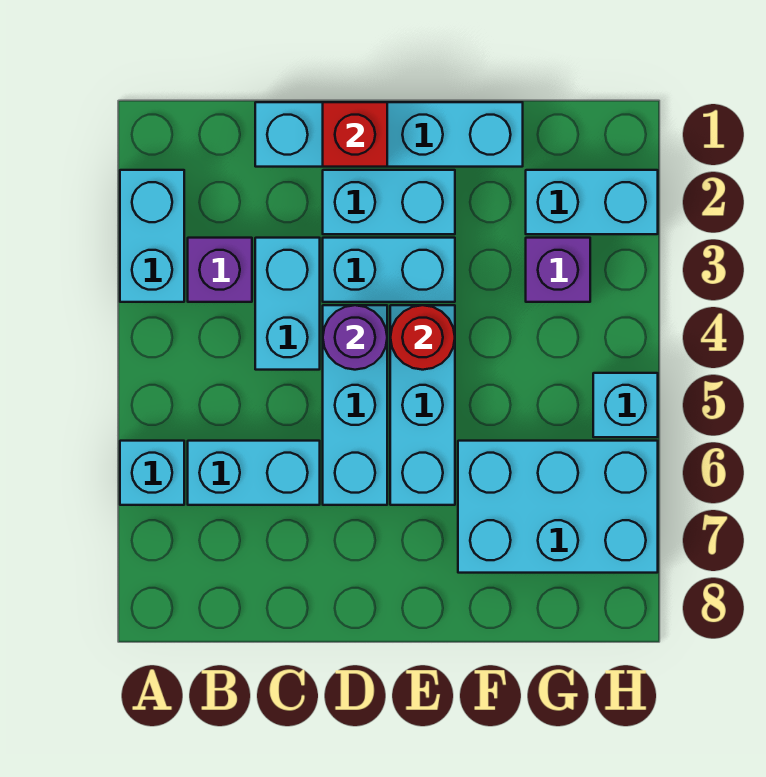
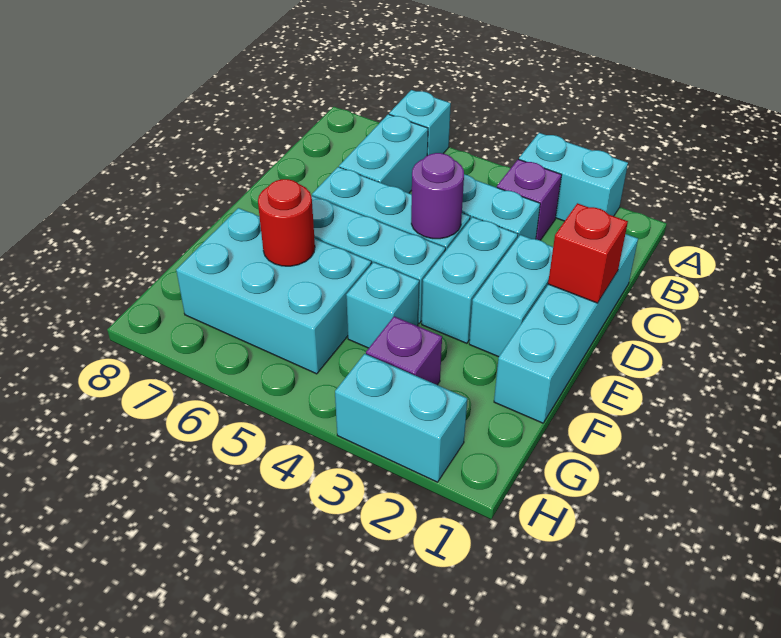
red round brick E4 level 2 -> red round brick F6 level 2
cyan brick F6:H7 level 1 -> cyan brick F5:G7 level 1
cyan brick G2:H2 level 1 -> cyan brick H2:H3 level 1
cyan brick H5 level 1 -> cyan brick F4 level 1

